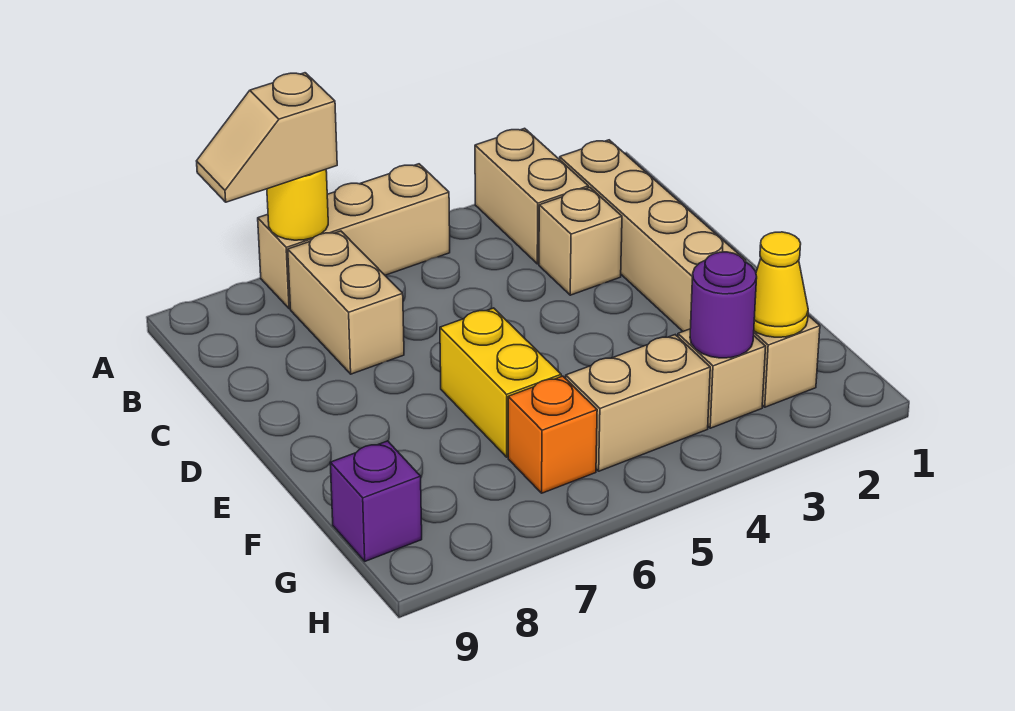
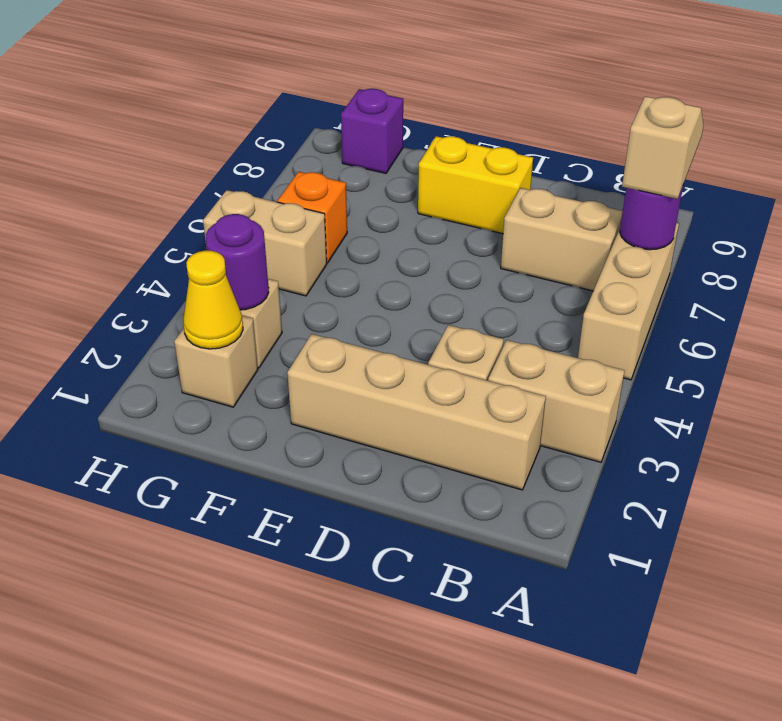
yellow round brick A7 level 2 -> purple round brick A7 level 2
yellow brick E6:F6 level 1 -> yellow brick D8:E8 level 1
tan brick G4:G5 level 1 -> tan brick G5:H5 level 1

